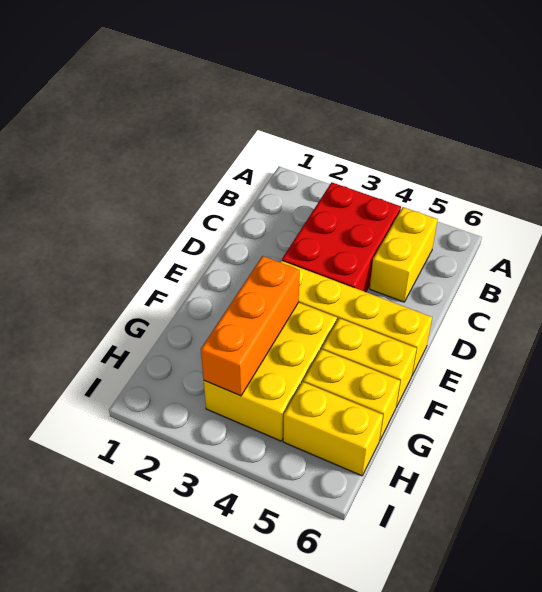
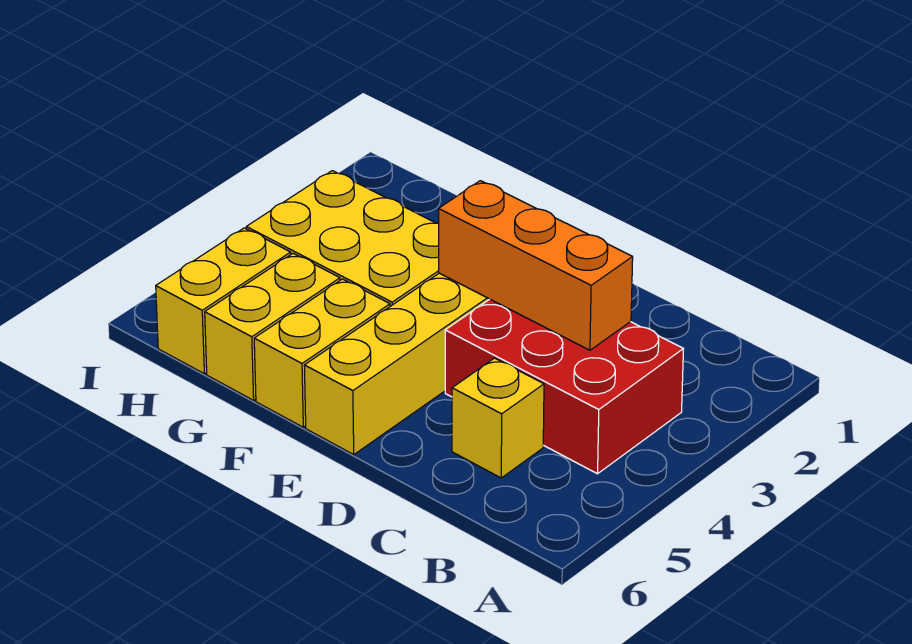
yellow brick B5:C5 level 1 -> yellow brick C5 level 1
orange brick F3:H3 level 2 -> orange brick C3:E3 level 2

